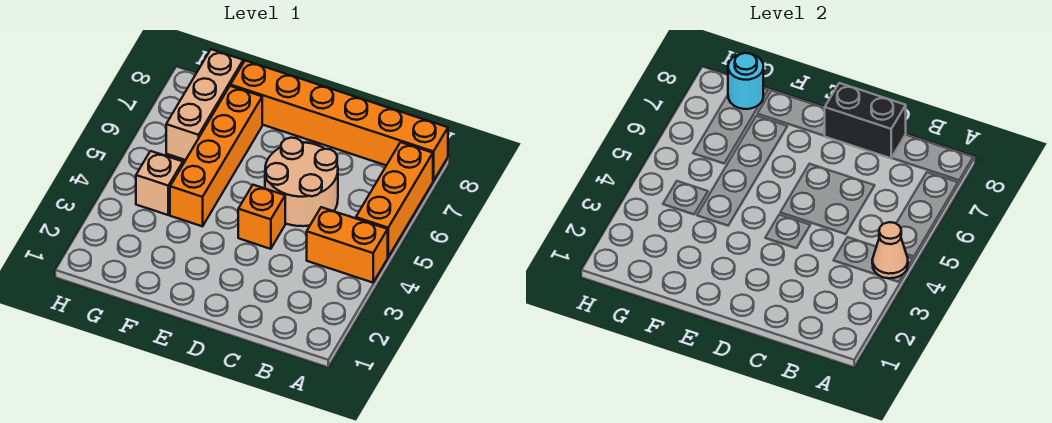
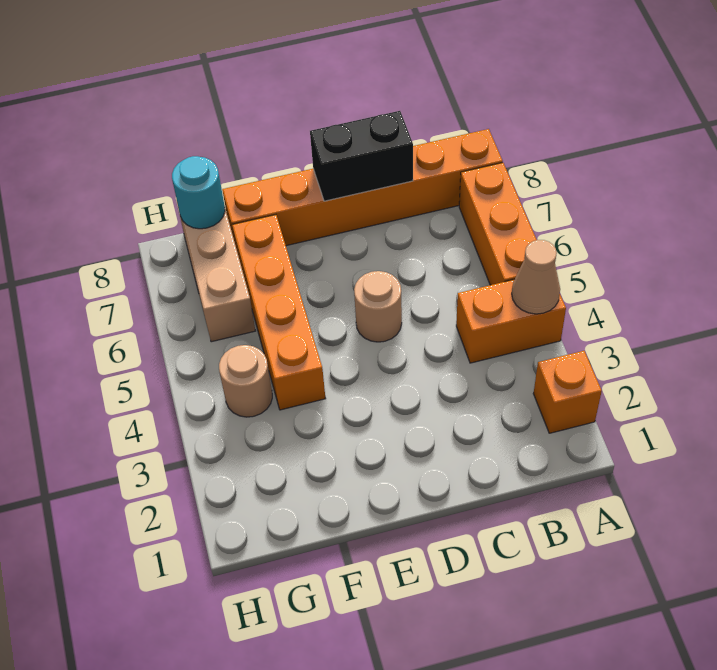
tan round brick C5:D6 level 1 -> tan round brick D5 level 1
orange brick D4 level 1 -> orange brick A2 level 1
tan brick G4 level 1 -> tan round brick G4 level 1

